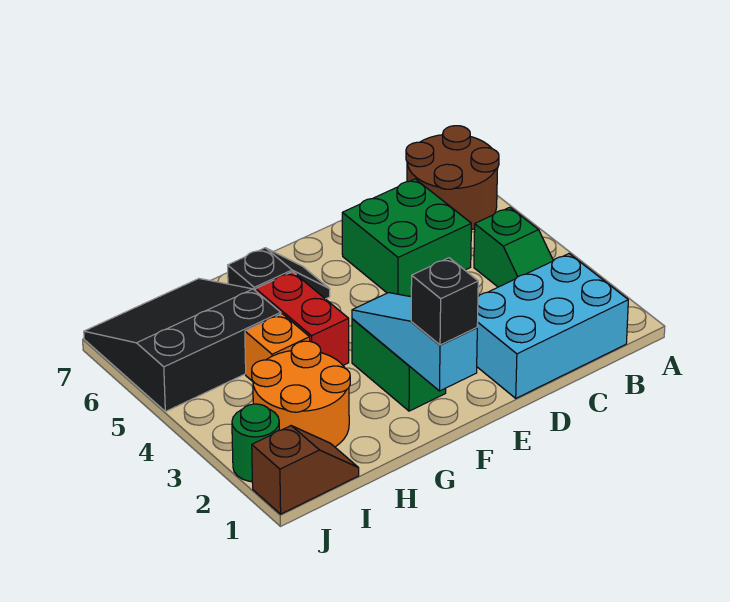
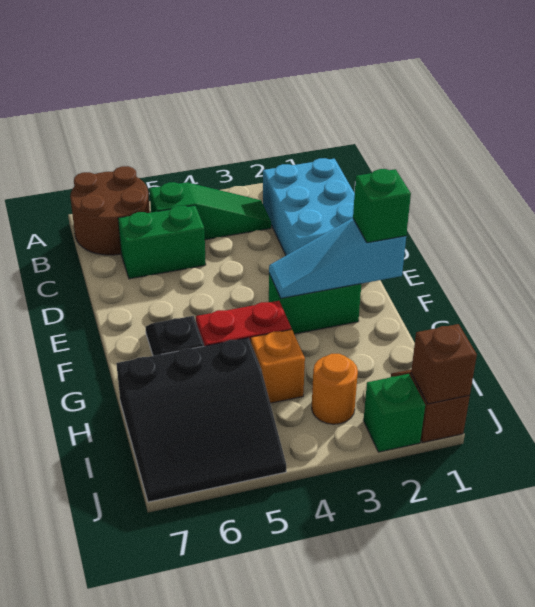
green slope B3:B4 level 1 top 4 -> green slope B3:B5 level 1 top 5
green brick C5:D6 level 1 -> green brick C5:C6 level 1
black brick F1 level 3 -> green brick F1 level 3
orange round brick H2:I3 level 1 -> orange round brick I3 level 1
black slope H5:J7 level 1 top 5 -> black slope H5:J7 level 1 top H
none -> brown brick J1 level 2
green round brick J2 level 1 -> green brick J2 level 1

